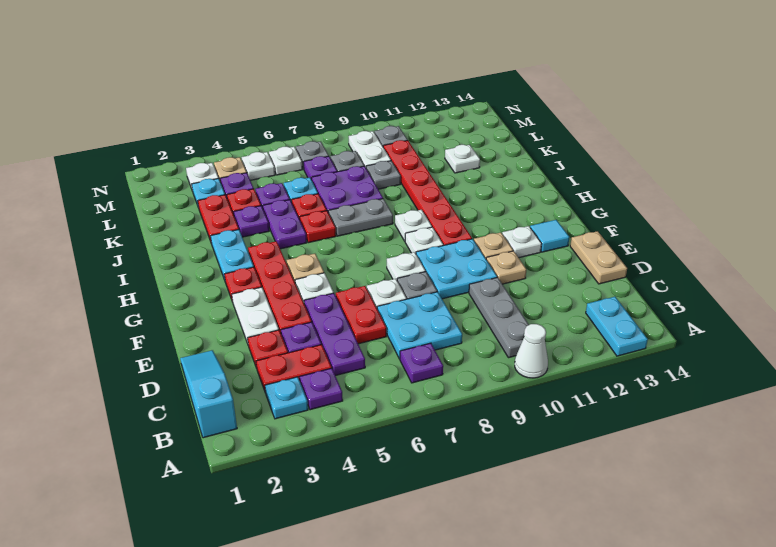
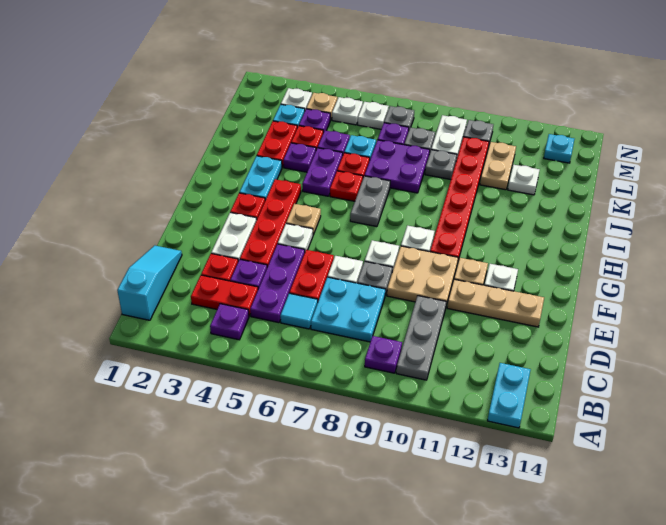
white cone A10 level 1 -> none
cyan plate B3 level 1 -> cyan plate M13 level 1
purple plate B7 level 1 -> purple plate B9 level 1
tan plate D14:E14 level 1 -> tan plate K11:L11 level 1
cyan plate E9:F10 level 1 -> tan plate E9:F10 level 1
tan plate E11 level 1 -> tan plate E11:E13 level 1
cyan tile F13 level 1 -> cyan tile C6 level 1
white plate H9 level 1 -> none
grey plate I7:I8 level 1 -> grey plate H7:I7 level 1

